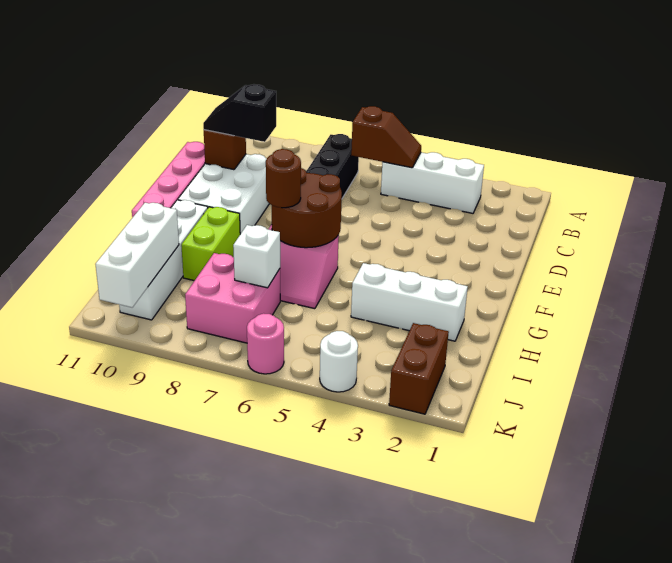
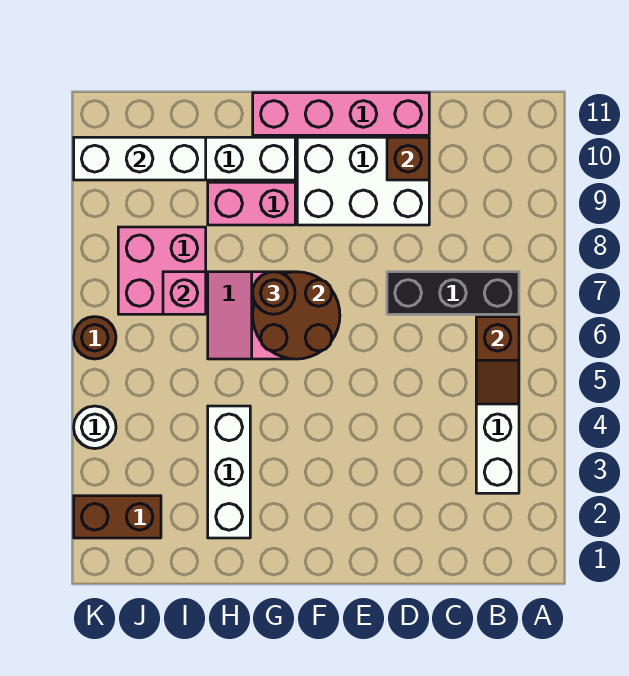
black slope D9:D10 level 3 top 9 -> none
lime brick G9:H9 level 1 -> pink brick G9:H9 level 1
white brick I7 level 2 -> pink brick I7 level 2
pink round brick K6 level 1 -> brown round brick K6 level 1

